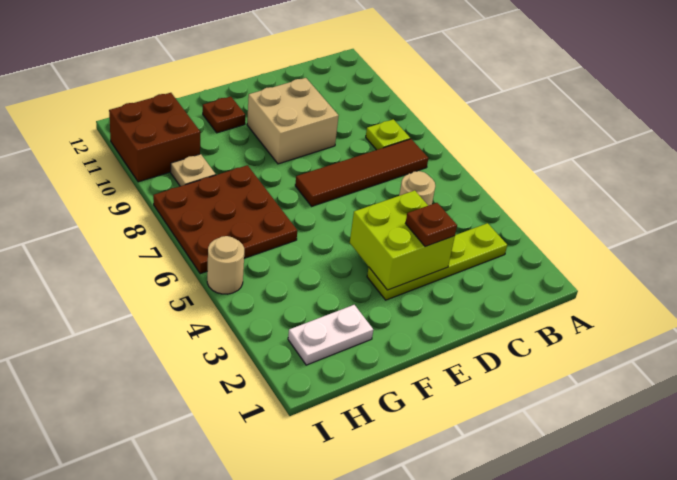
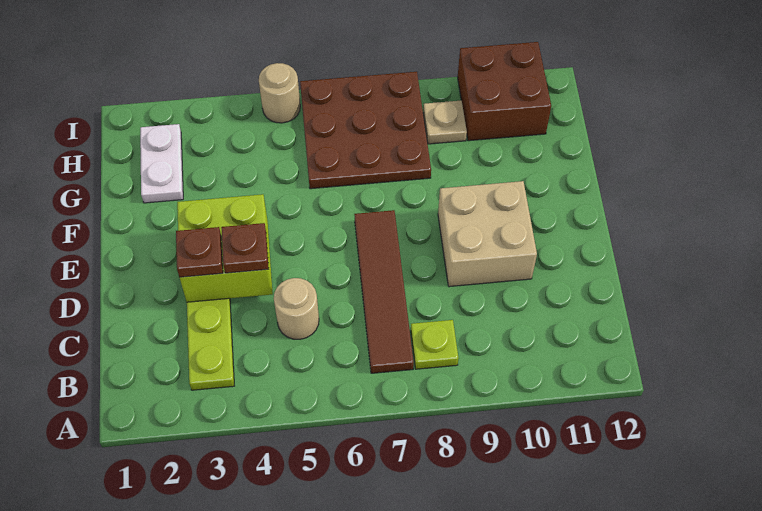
brown plate F11 level 1 -> brown plate D4 level 3

